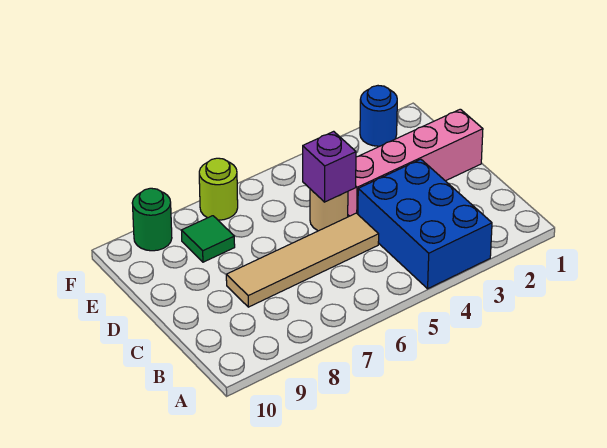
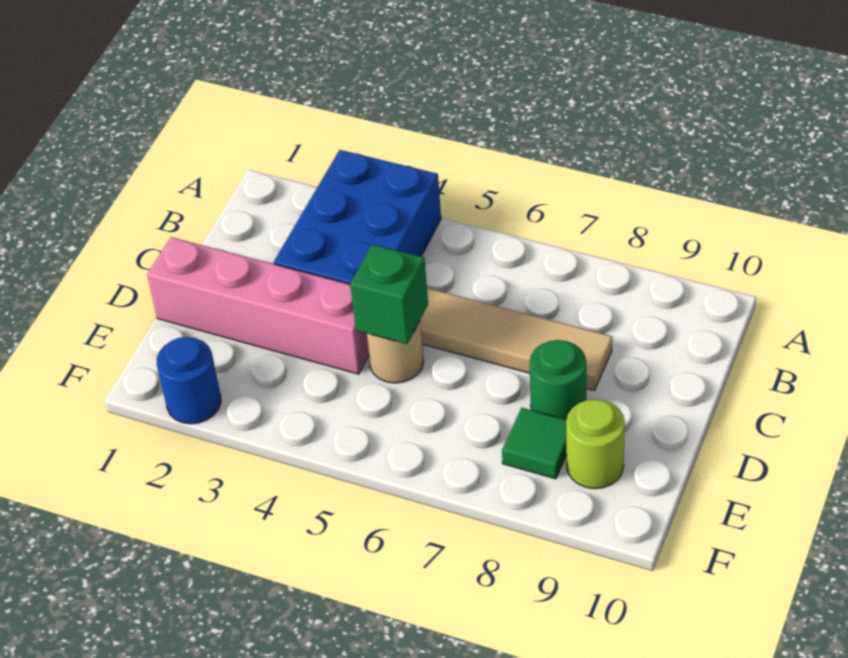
purple brick D5 level 2 -> green brick D5 level 2
lime round brick F7 level 1 -> lime round brick E9 level 1
green round brick F9 level 1 -> green round brick D8 level 1

